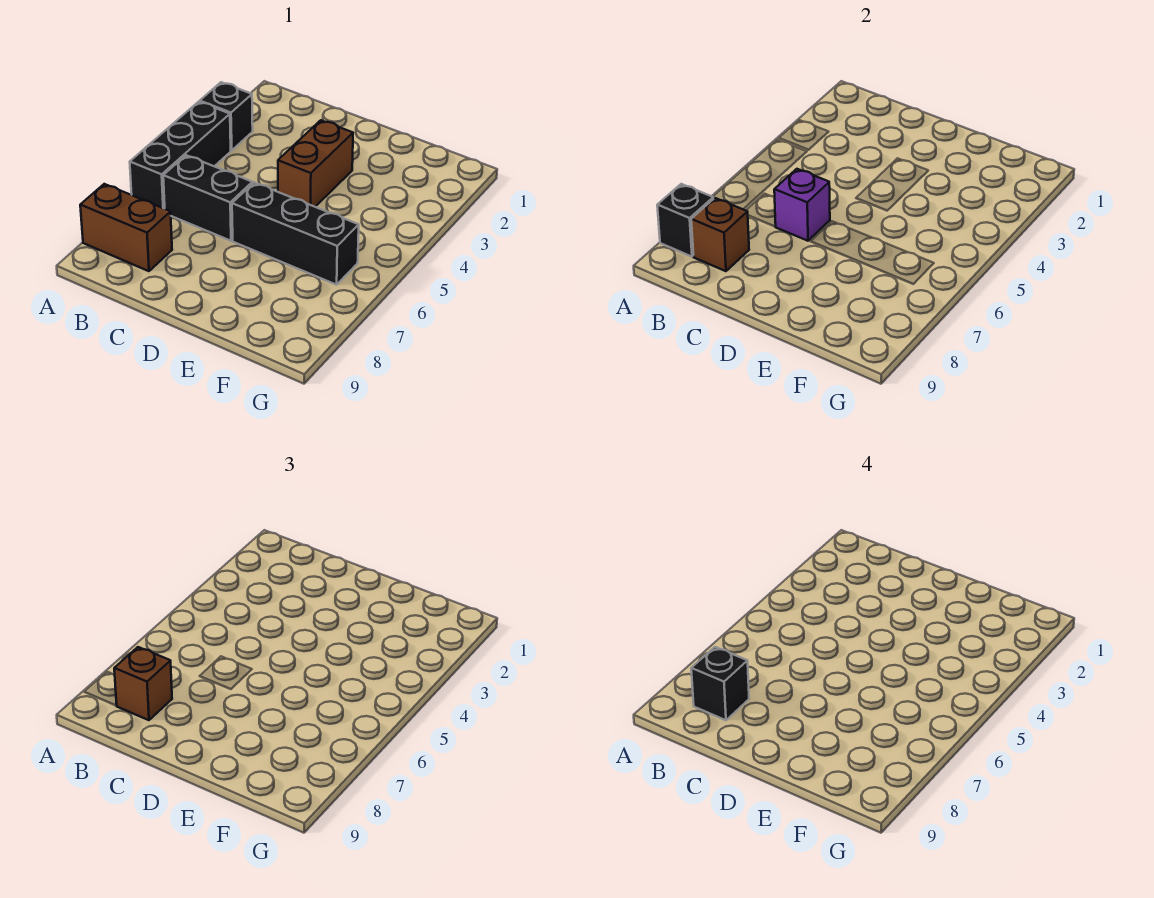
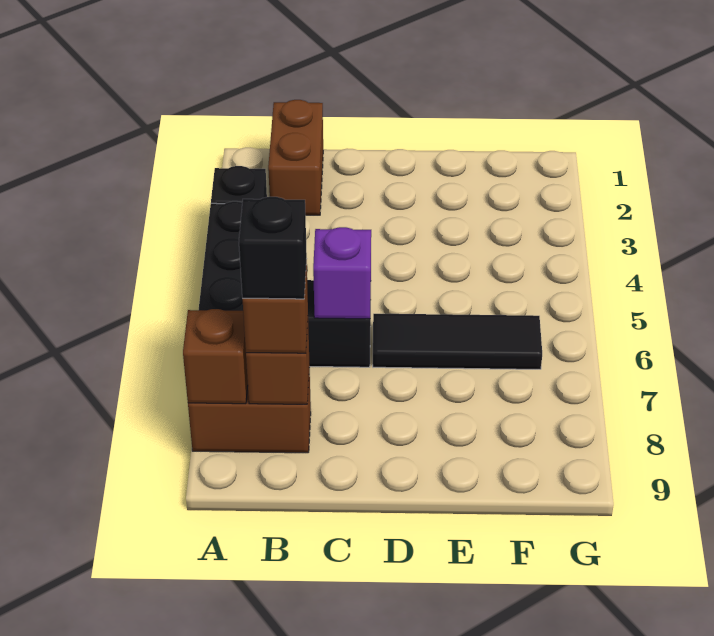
black brick A8 level 2 -> brown brick A8 level 2
brown brick D3:D4 level 1 -> brown brick B1:B2 level 1
black brick D6:F6 level 1 -> black tile D6:F6 level 1

